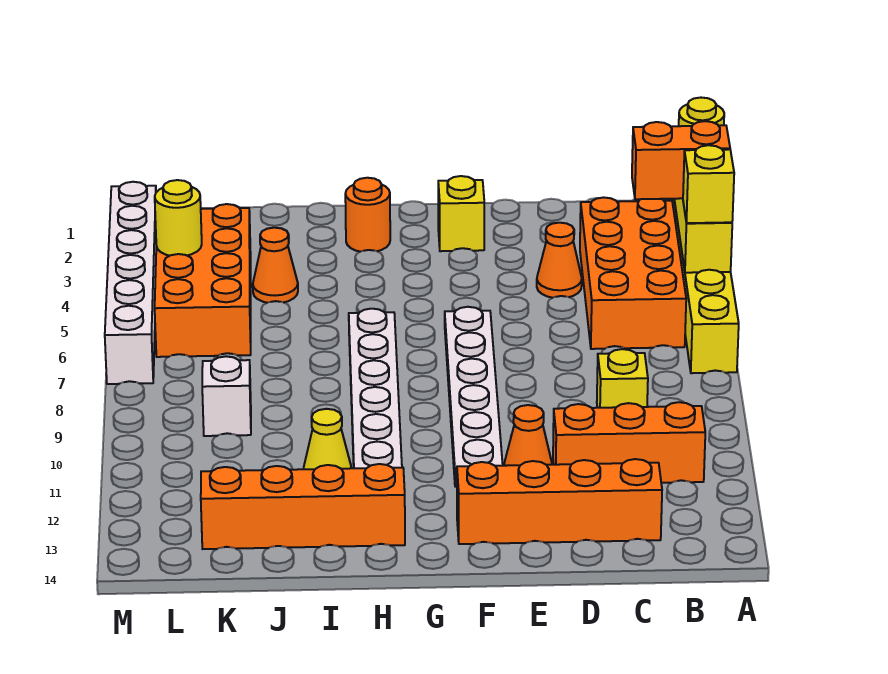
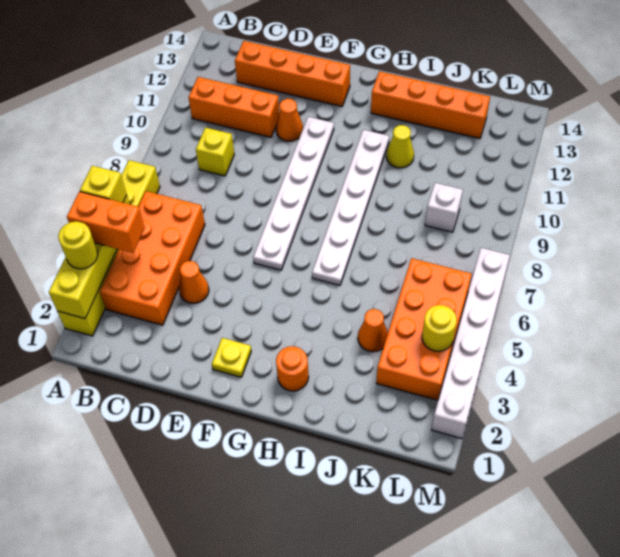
yellow brick F2 level 1 -> yellow plate F2 level 1

